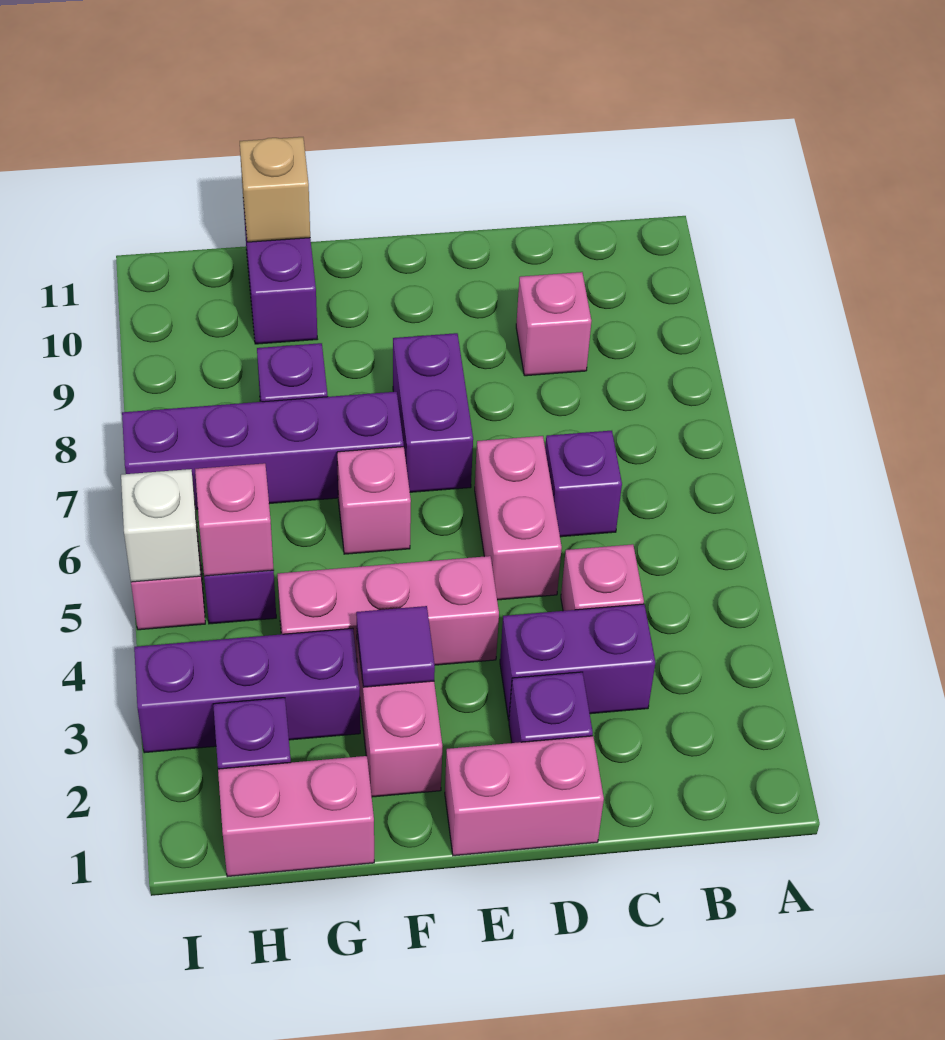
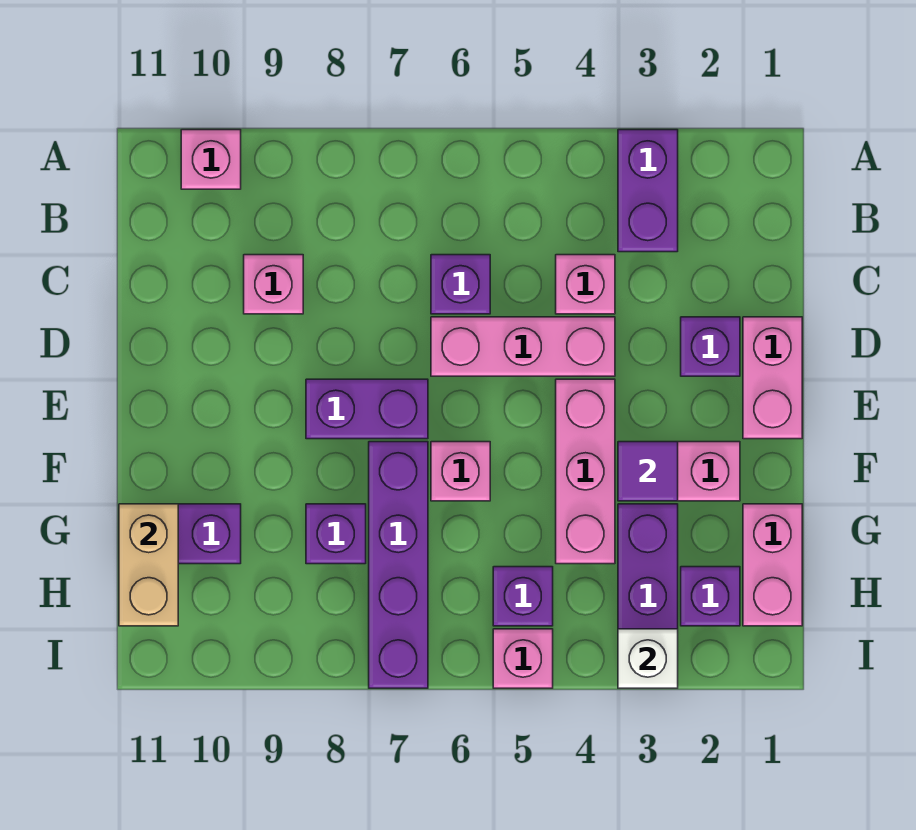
purple brick C3:D3 level 1 -> purple brick A3:B3 level 1
pink brick D5:D6 level 1 -> pink brick D4:D6 level 1
tan brick G11 level 2 -> tan brick G11:H11 level 2
pink brick H5 level 2 -> pink brick A10 level 1
white brick I5 level 2 -> white brick I3 level 2

